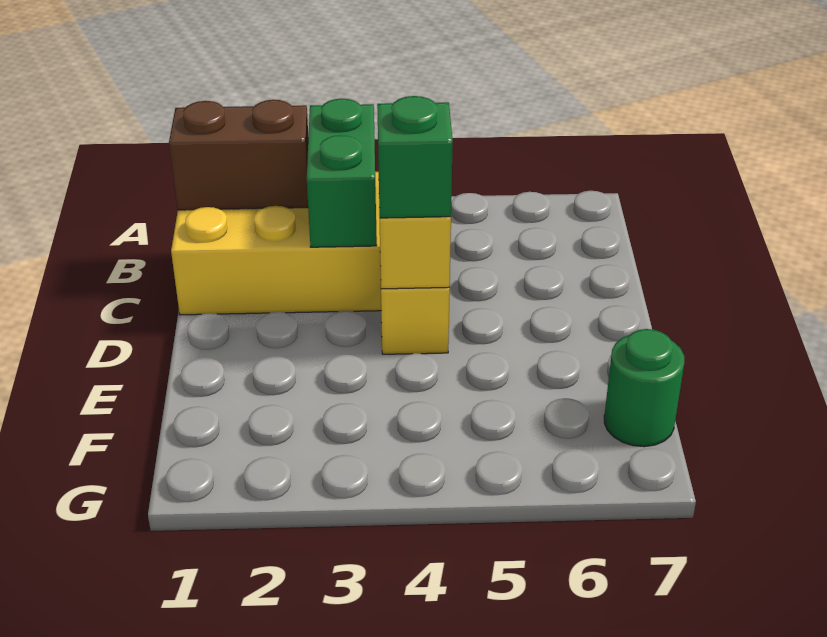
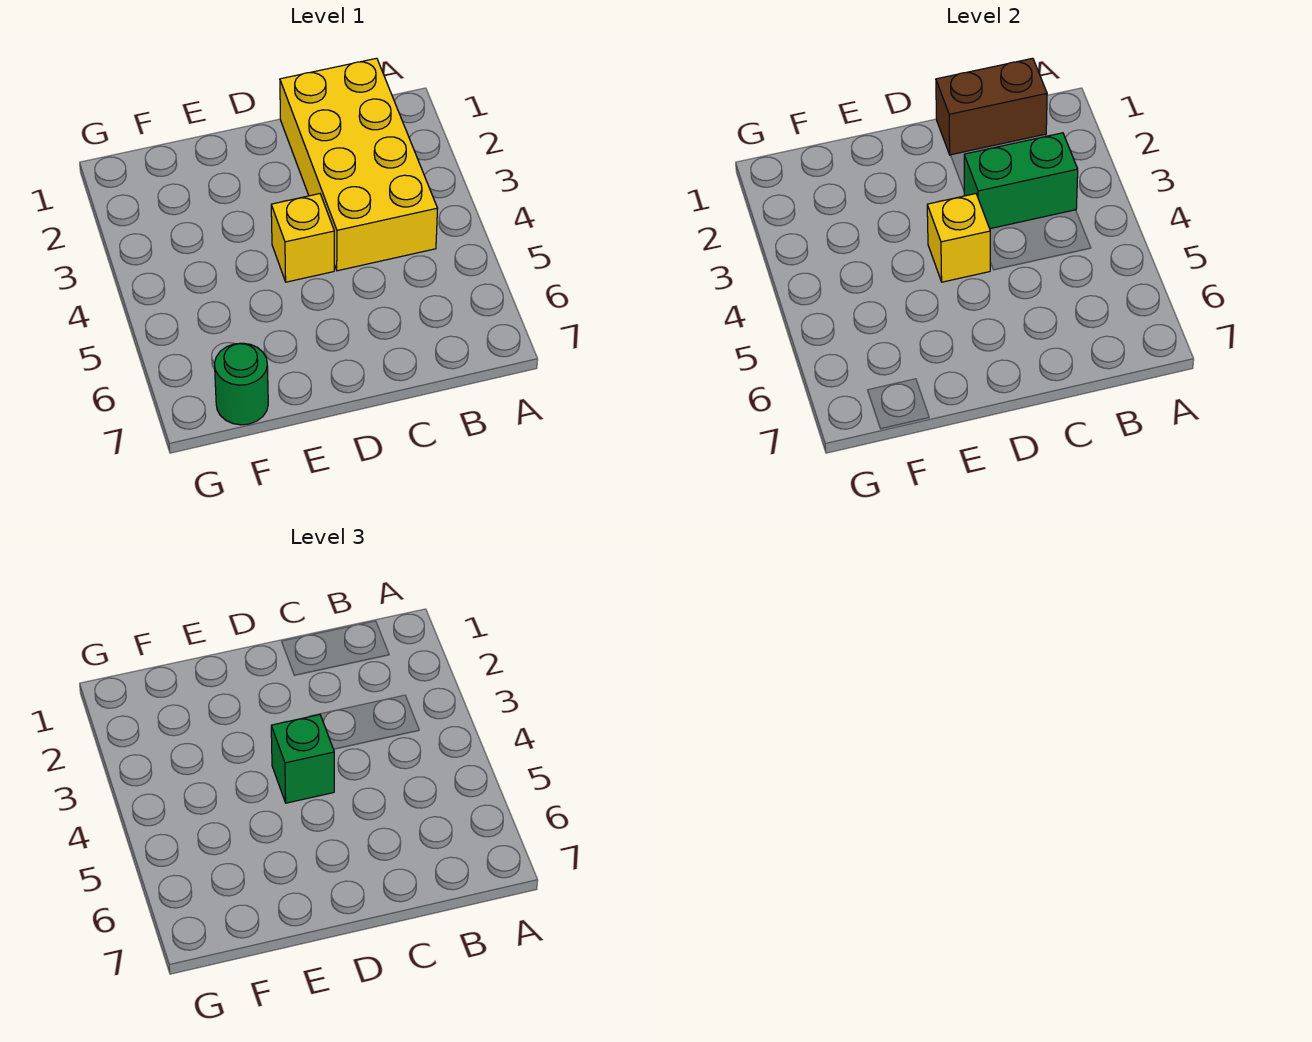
brown brick B1:B2 level 2 -> brown brick B1:C1 level 2

